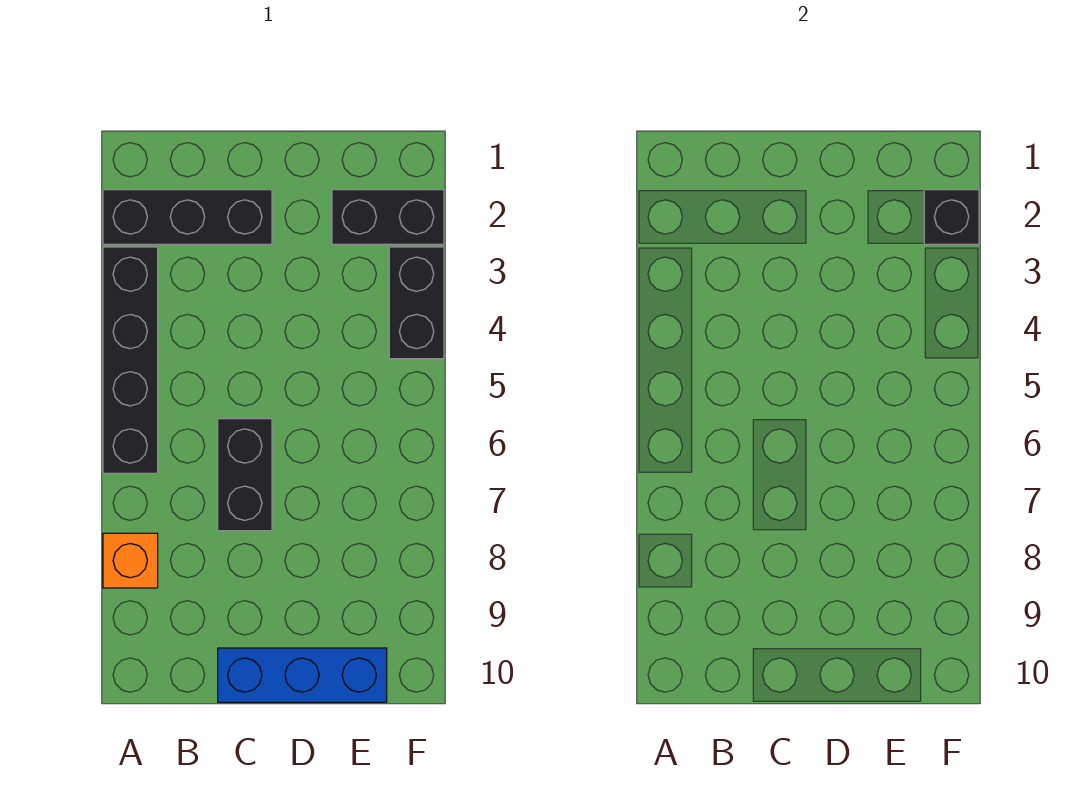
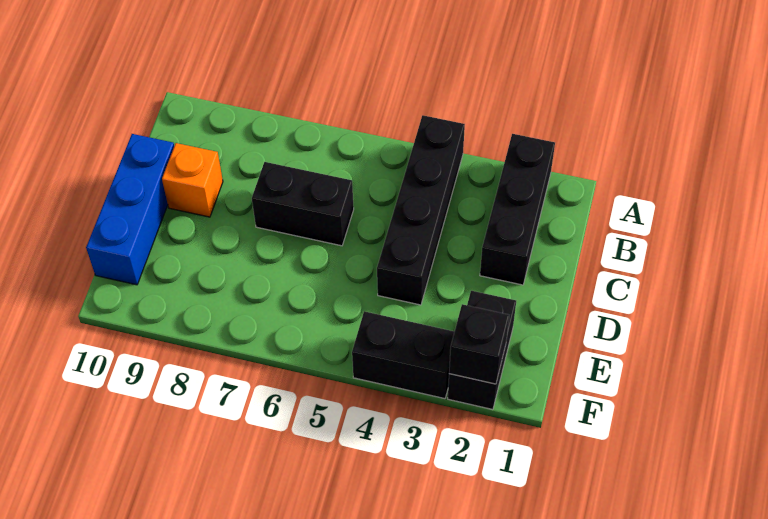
black brick A3:A6 level 1 -> black brick A4:D4 level 1
orange brick A8 level 1 -> orange brick C9 level 1

